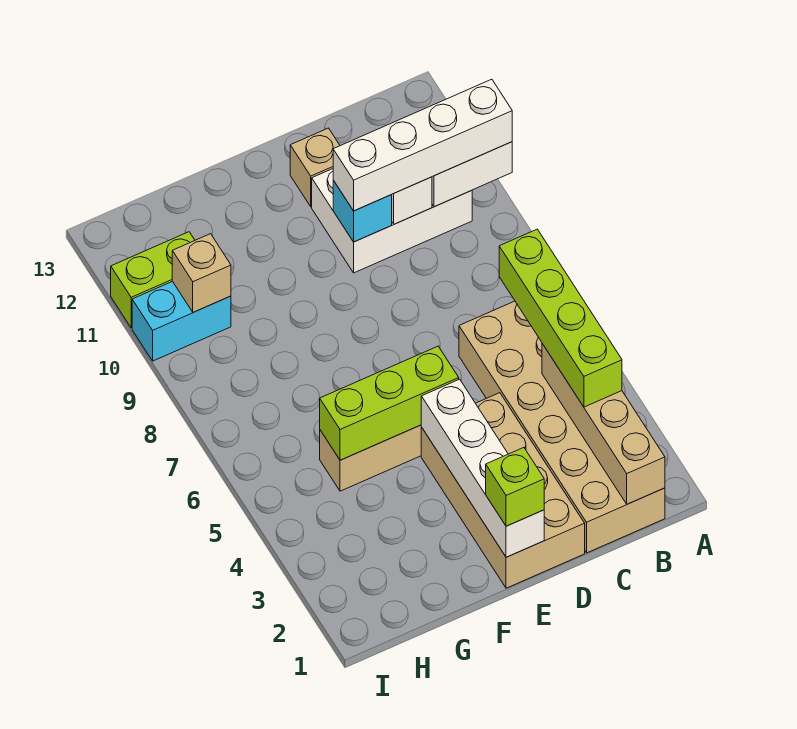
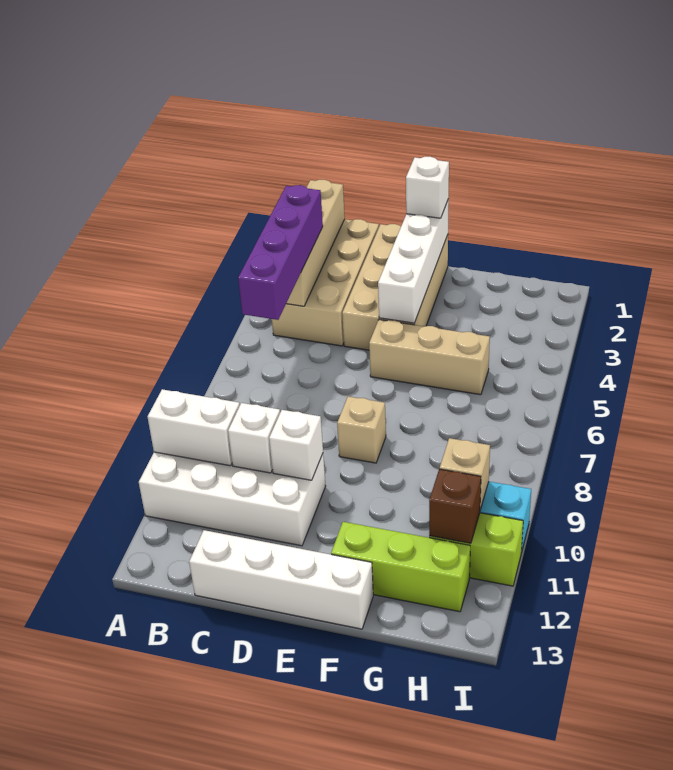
white brick A10:D10 level 3 -> white brick C13:F13 level 1
tan brick B1:C6 level 1 -> tan brick B1:C4 level 1
lime brick B3:B6 level 3 -> purple brick B3:B6 level 3
white brick B10:D11 level 1 -> white brick A10:D11 level 1
cyan brick D10 level 2 -> white brick D10 level 2
tan brick D12 level 1 -> tan brick E8 level 1
lime brick E1 level 3 -> white brick E1 level 3
lime brick E5:G5 level 2 -> lime brick F12:H12 level 1
none -> brown brick H11 level 2

